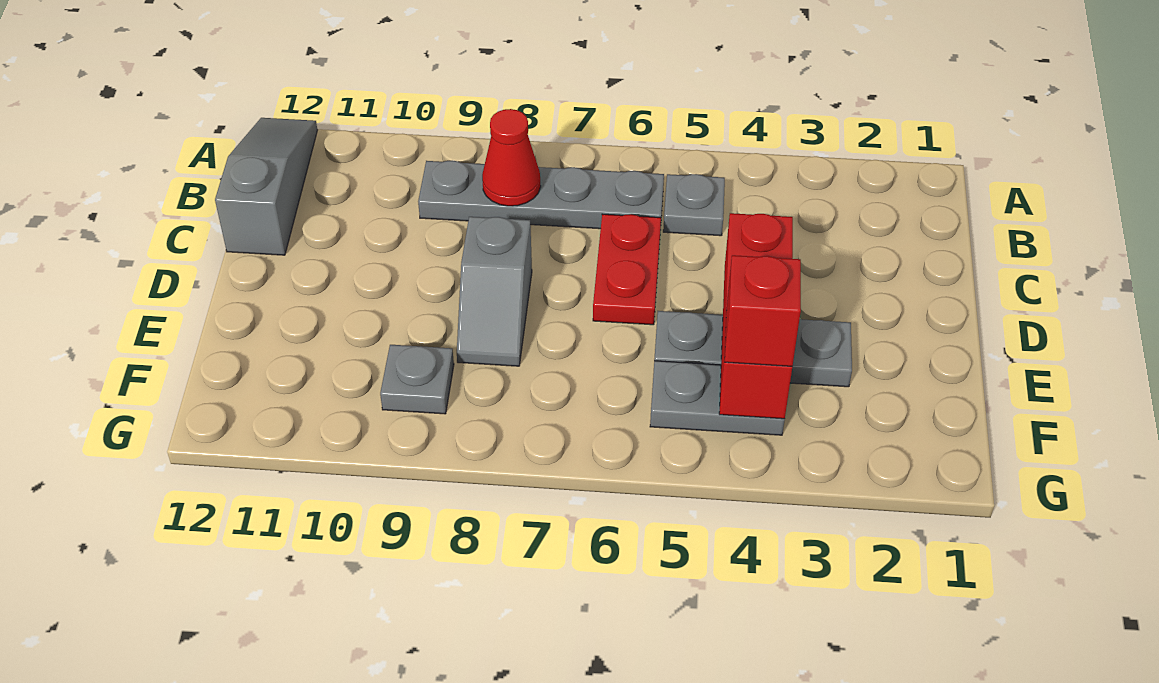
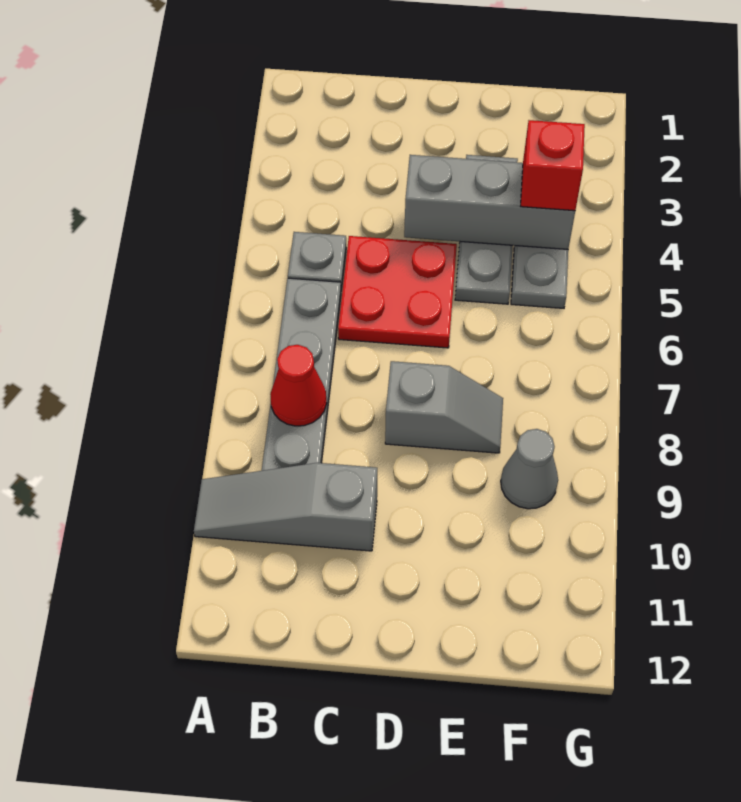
grey slope A12:C12 level 1 top C -> grey slope A10:C10 level 1 top C
red plate C6:D6 level 1 -> red plate C5:D6 level 1
red brick D4:F4 level 2 -> grey brick D4:F4 level 2
grey plate F9 level 1 -> grey cone F9 level 1

